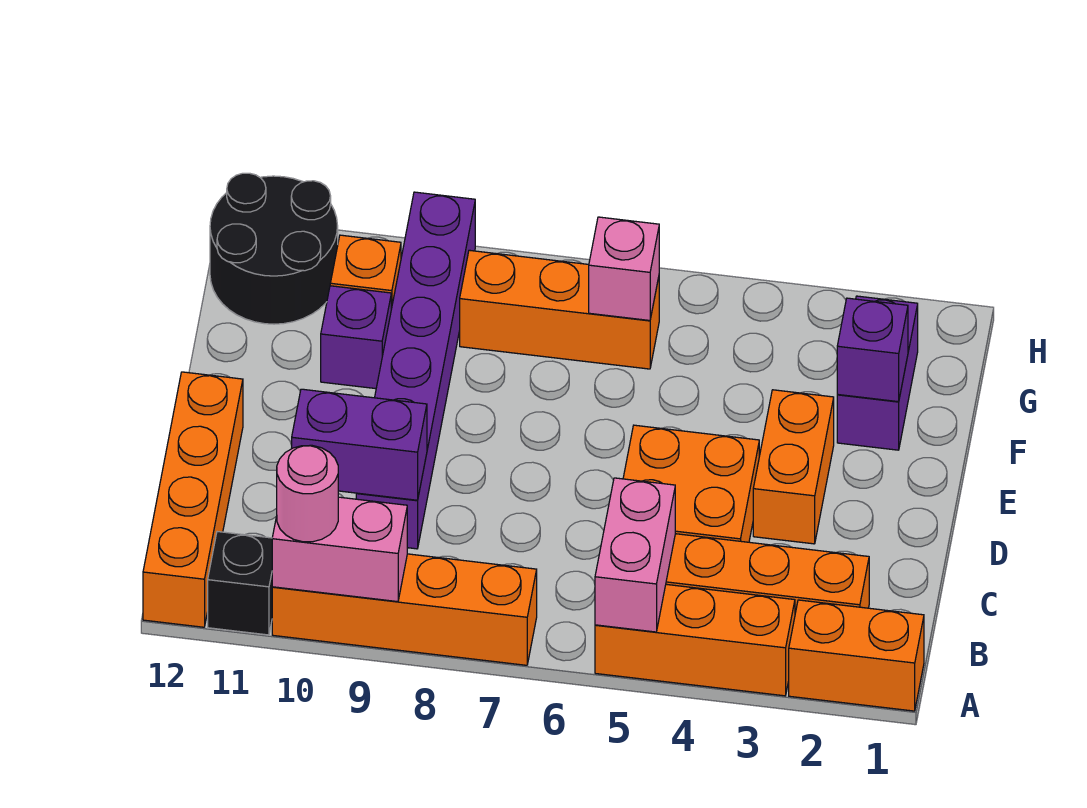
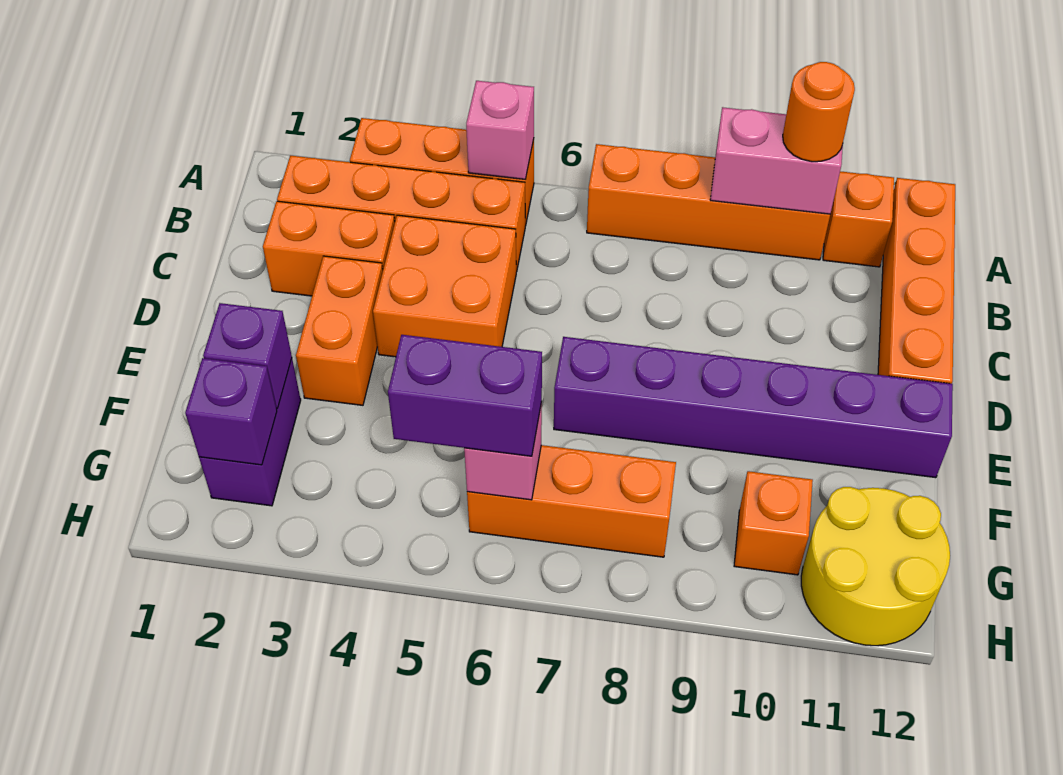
orange brick A1:A2 level 1 -> orange brick C2:C3 level 1
pink brick A5:B5 level 2 -> pink brick A5 level 2
pink round brick A10 level 3 -> orange round brick A10 level 3
black brick A11 level 1 -> orange brick A11 level 1
purple brick C9:H9 level 1 -> purple brick E7:E12 level 1
purple brick C9:C10 level 2 -> purple brick G5:G6 level 3
purple brick F10 level 1 -> purple brick G2 level 2
black round brick G11:H12 level 1 -> yellow round brick G11:H12 level 1

